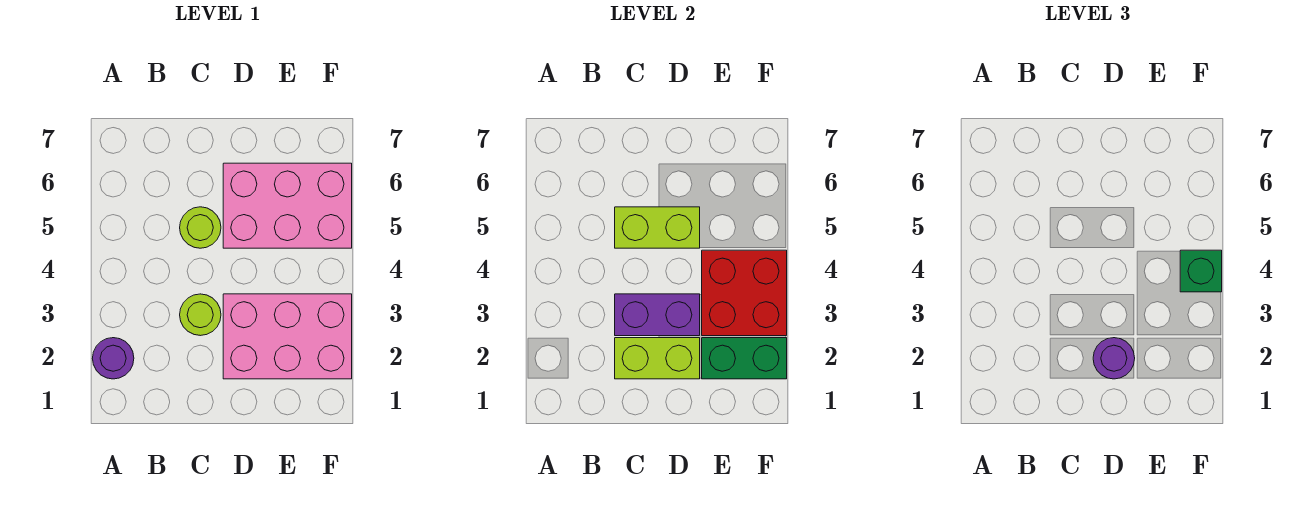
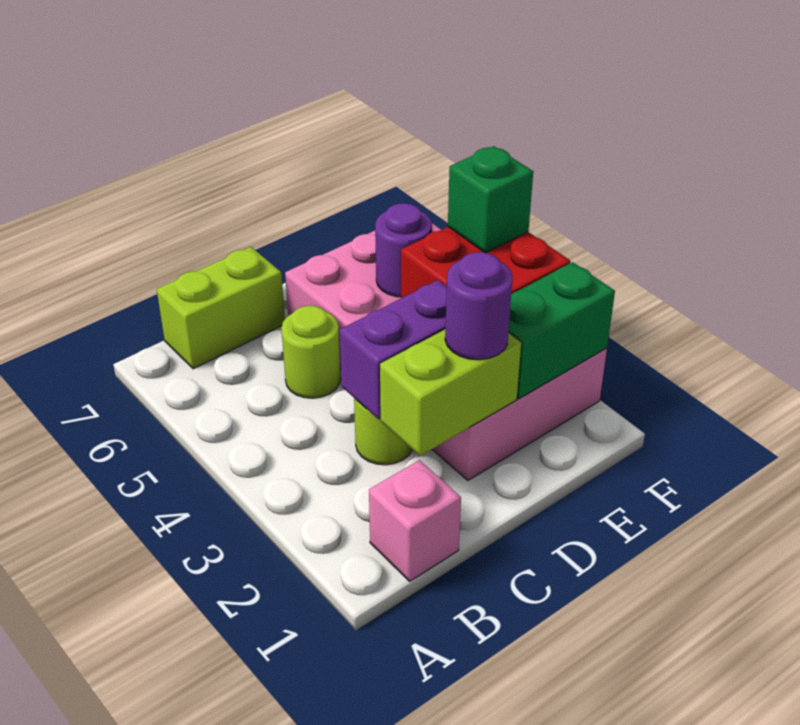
purple round brick A2 level 1 -> purple round brick E5 level 2
none -> pink brick B1 level 1
lime brick C5:D5 level 2 -> lime brick B7:C7 level 1

